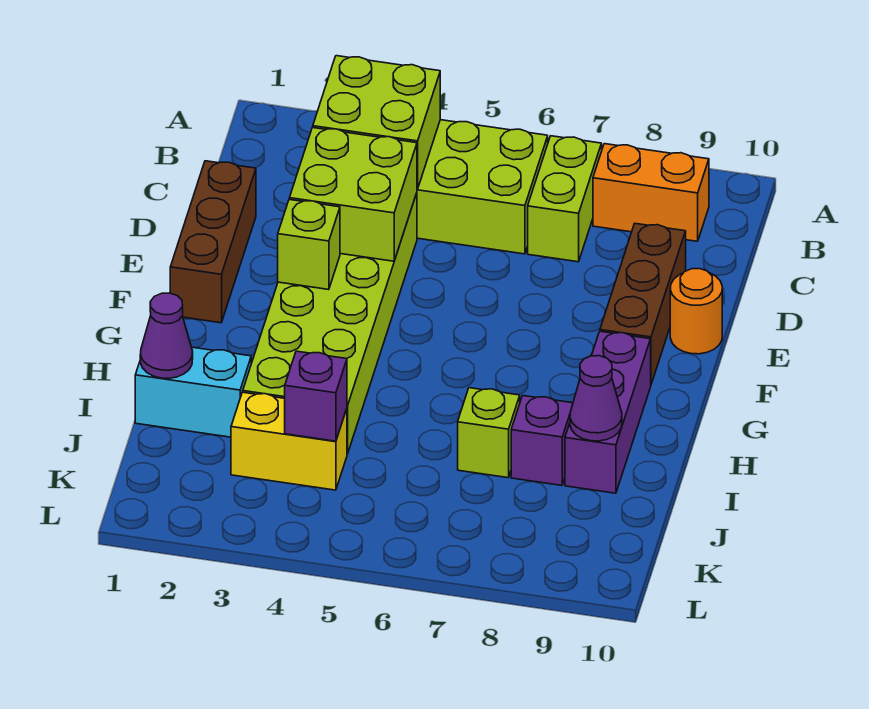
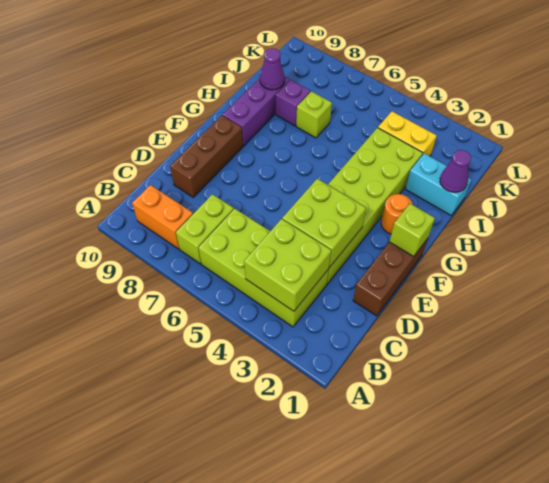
orange round brick E10 level 1 -> orange round brick G2 level 1
lime brick F3 level 2 -> lime brick F1 level 2
purple brick J4 level 2 -> none

